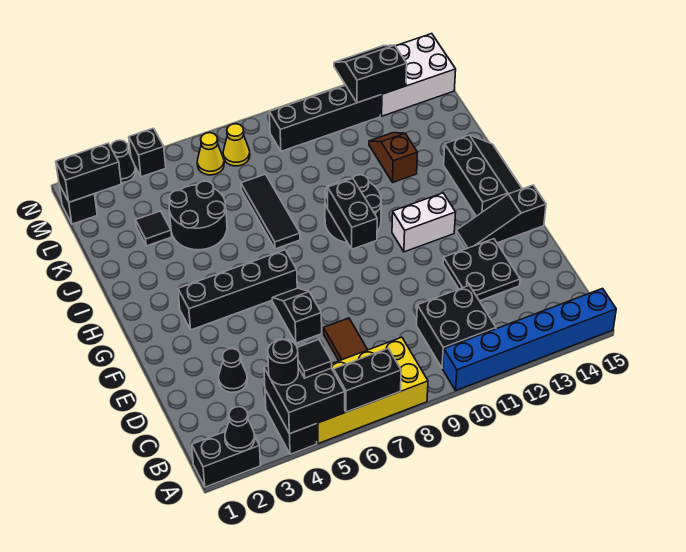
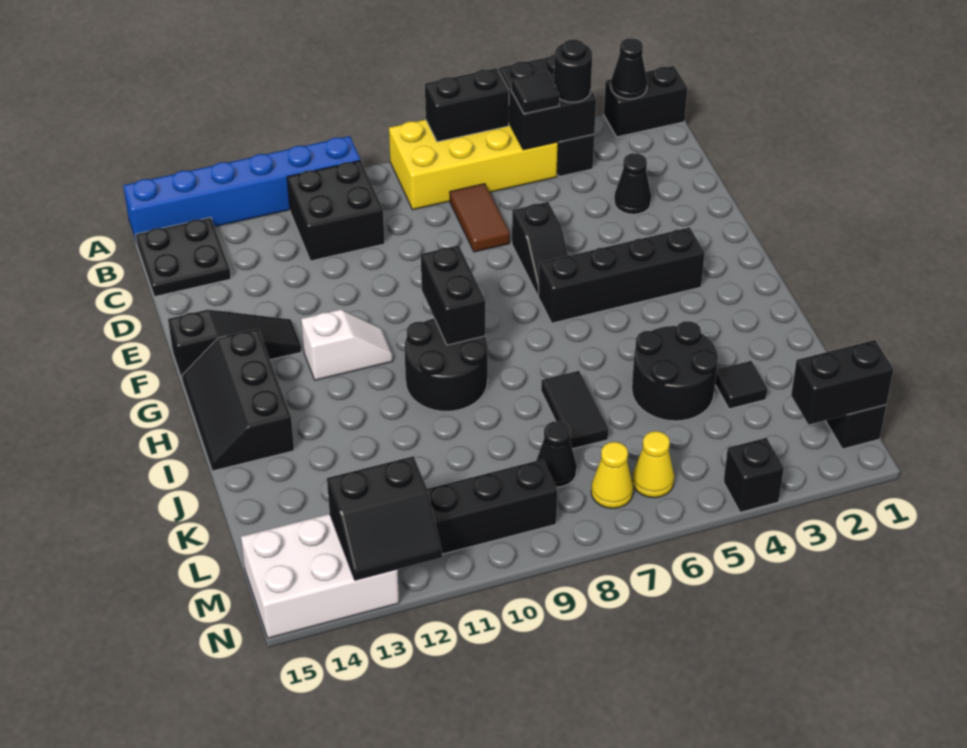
black plate D12:E13 level 1 -> black plate B14:C15 level 1
white brick G11:G12 level 1 -> white slope G11:G12 level 1 top 12
black tile I7:K7 level 1 -> black tile J7:K7 level 1
brown slope J12:K12 level 1 top J -> none
black cone N3 level 1 -> black cone L8 level 1

